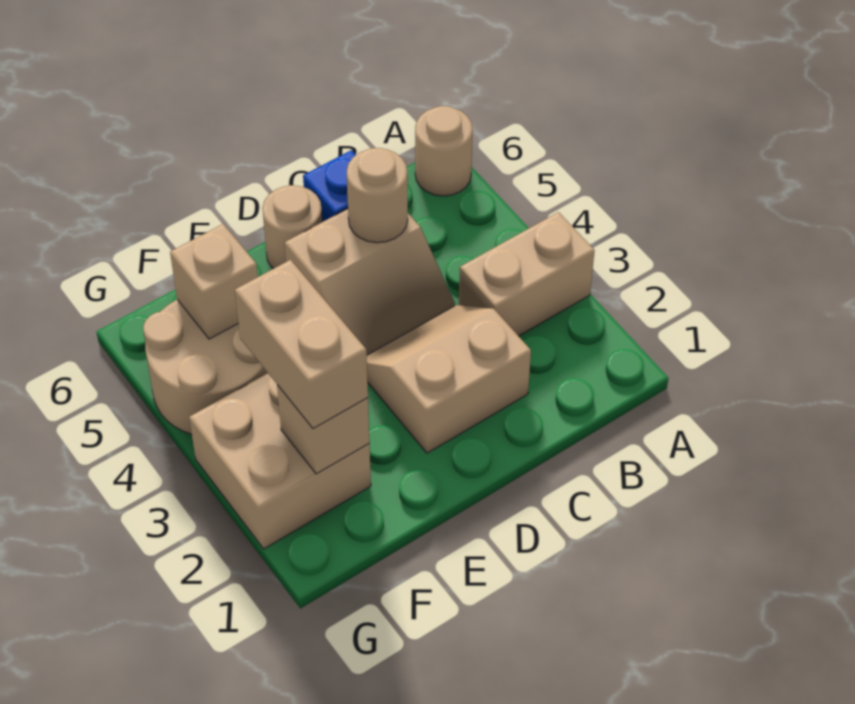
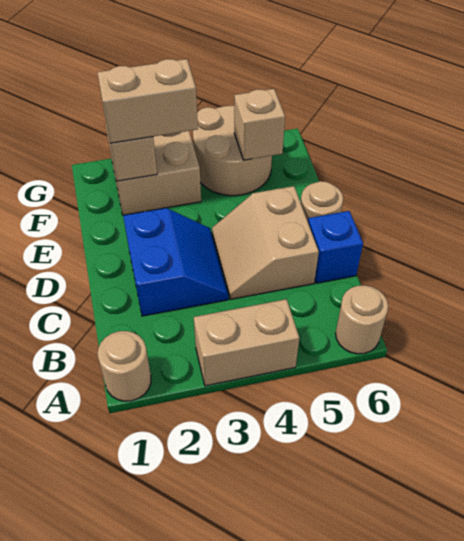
tan brick A3:B3 level 1 -> tan brick A3:A4 level 1
tan slope C2:D3 level 1 top 2 -> blue slope C2:D3 level 1 top 2
tan round brick C5 level 2 -> tan round brick A1 level 1

